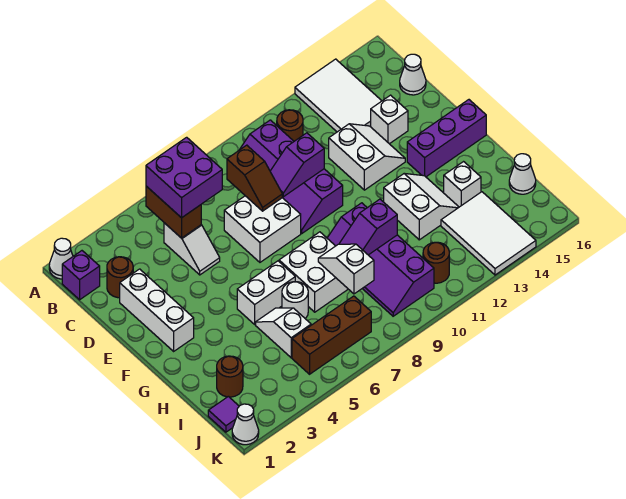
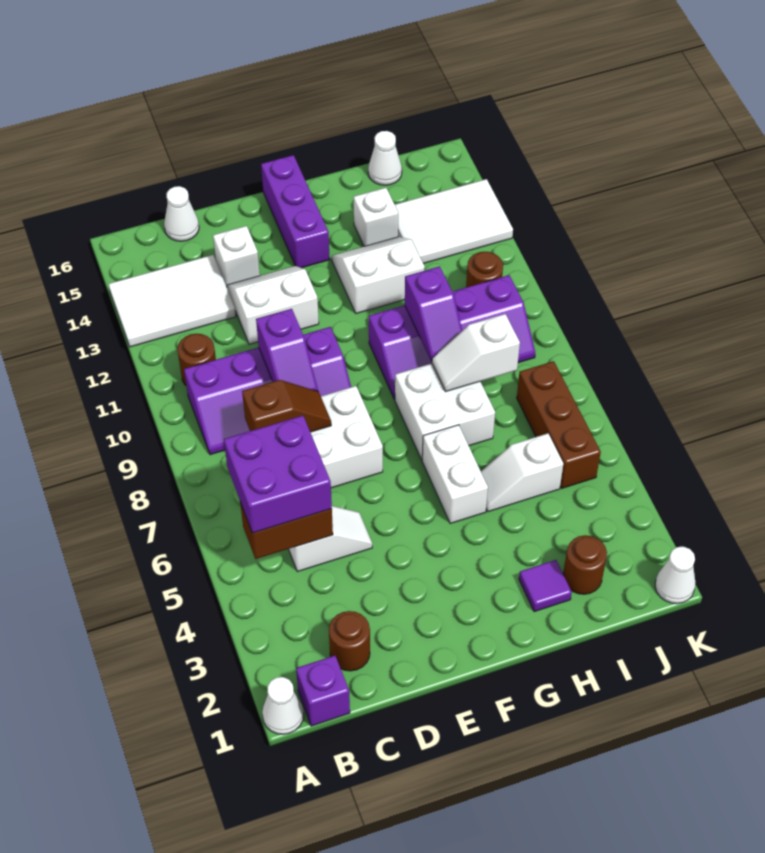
white brick D2:F2 level 1 -> none
white round brick H6 level 1 -> none
purple tile J1 level 1 -> purple tile H2 level 1

